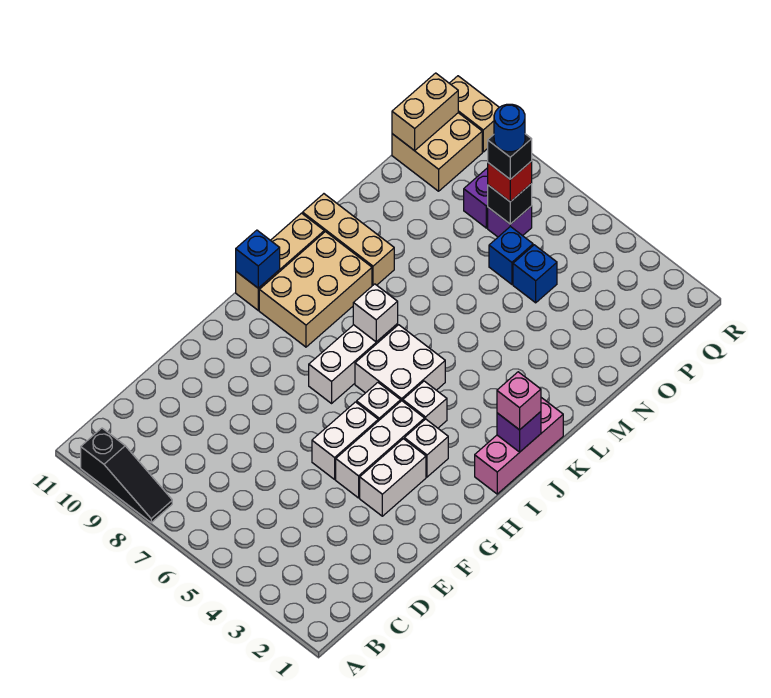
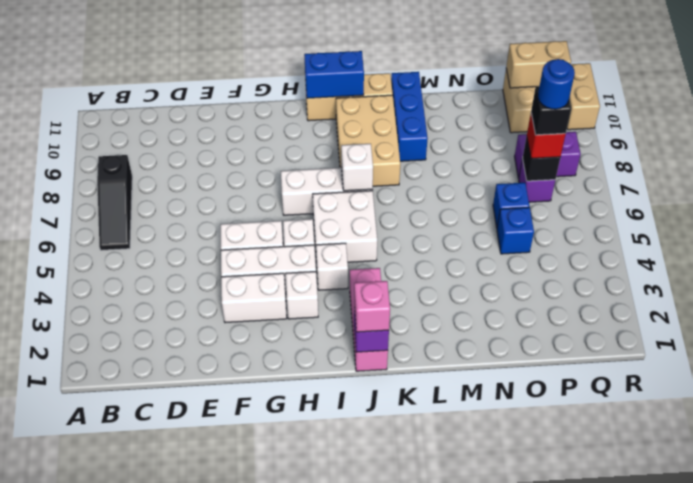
black slope A8:A10 level 1 top 10 -> black slope B6:B8 level 1 top 8
pink brick I1:K1 level 1 -> pink brick J1:J3 level 1
tan brick I9:K10 level 1 -> tan brick J8:K10 level 1
blue brick I11 level 2 -> blue brick I11:J11 level 2
tan brick L9:L11 level 1 -> blue brick L9:L11 level 1

